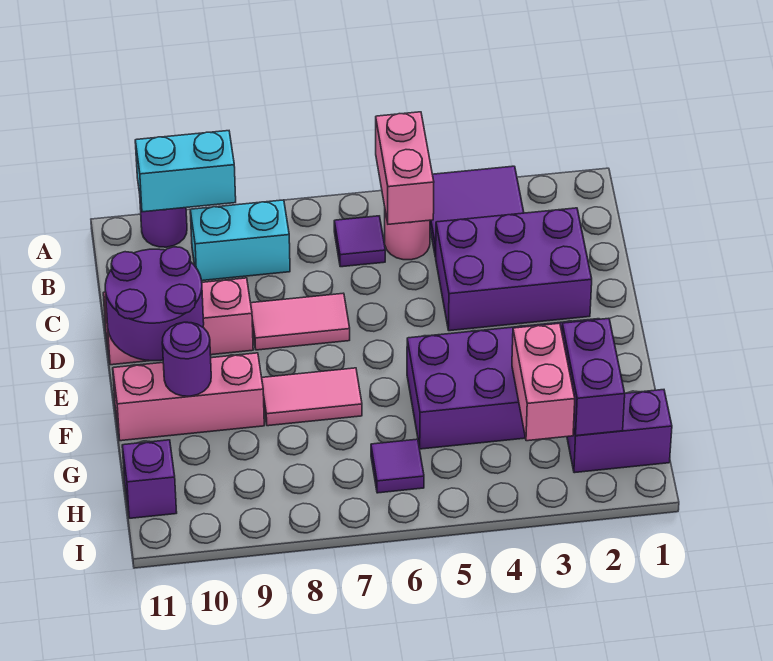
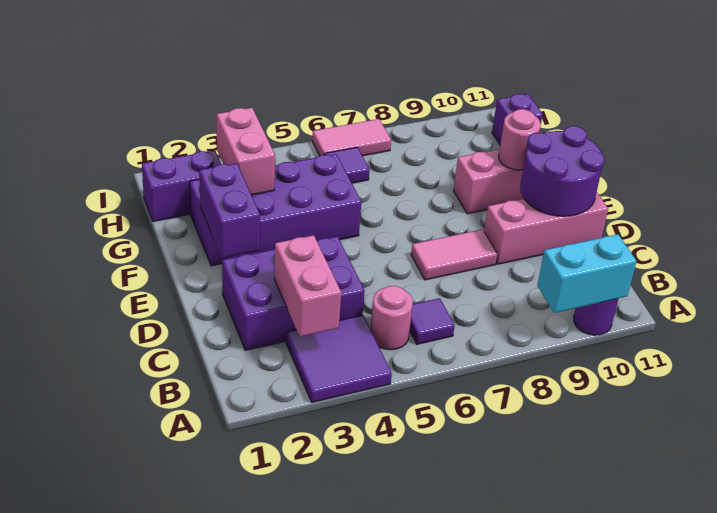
pink brick A5:B5 level 2 -> pink brick B3:C3 level 2
cyan brick B8:B9 level 1 -> none
pink tile F7:F8 level 1 -> pink tile I6:I7 level 1
purple round brick F10 level 2 -> pink round brick F10 level 2
purple brick G2:H2 level 2 -> purple brick E2:F2 level 2

